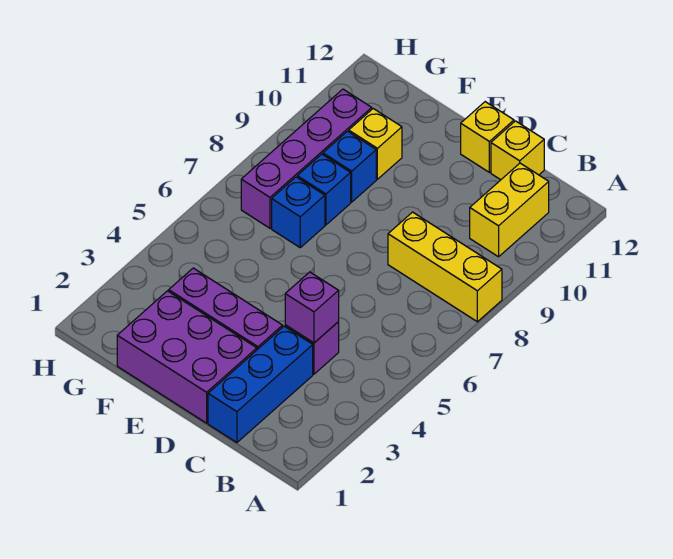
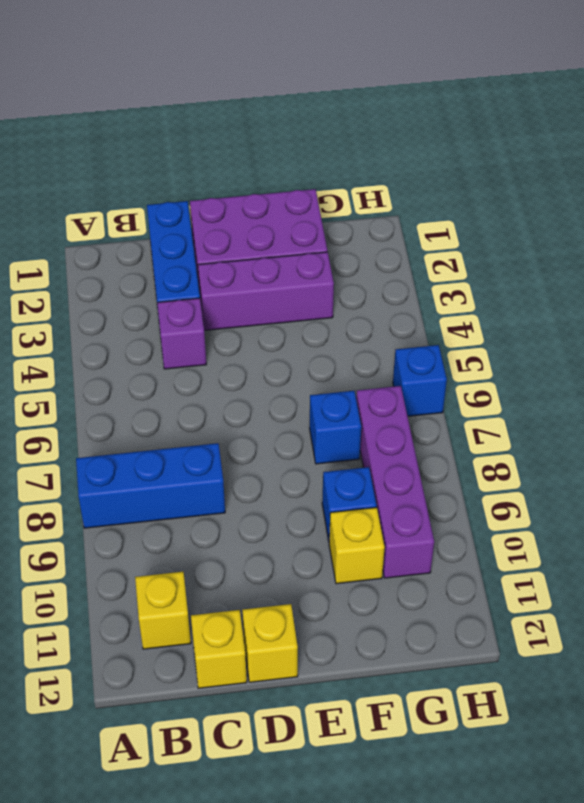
yellow brick A8:C8 level 1 -> blue brick A8:C8 level 1
yellow brick B10:B11 level 1 -> yellow brick B11 level 1
purple brick C4 level 2 -> none
blue brick F8 level 1 -> blue brick H6 level 1

